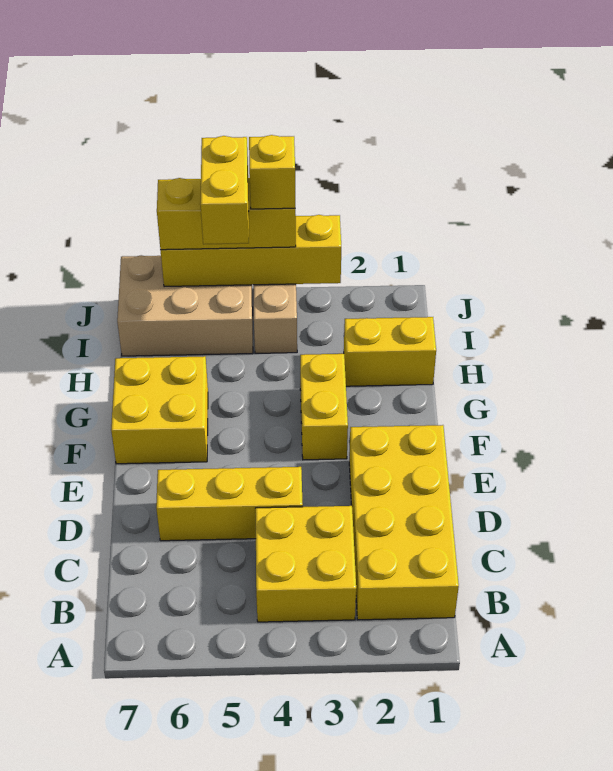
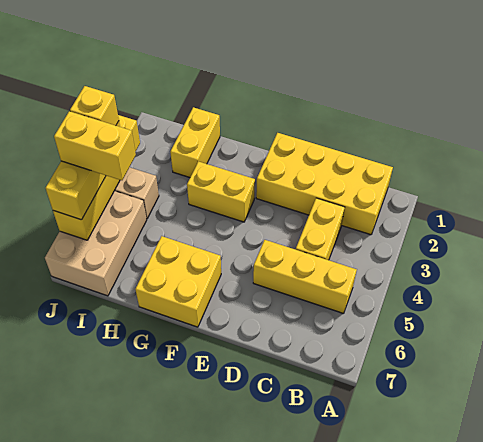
yellow brick B3:C4 level 1 -> yellow brick C3:C4 level 1
yellow brick D4:D6 level 1 -> yellow brick B5:D5 level 1

